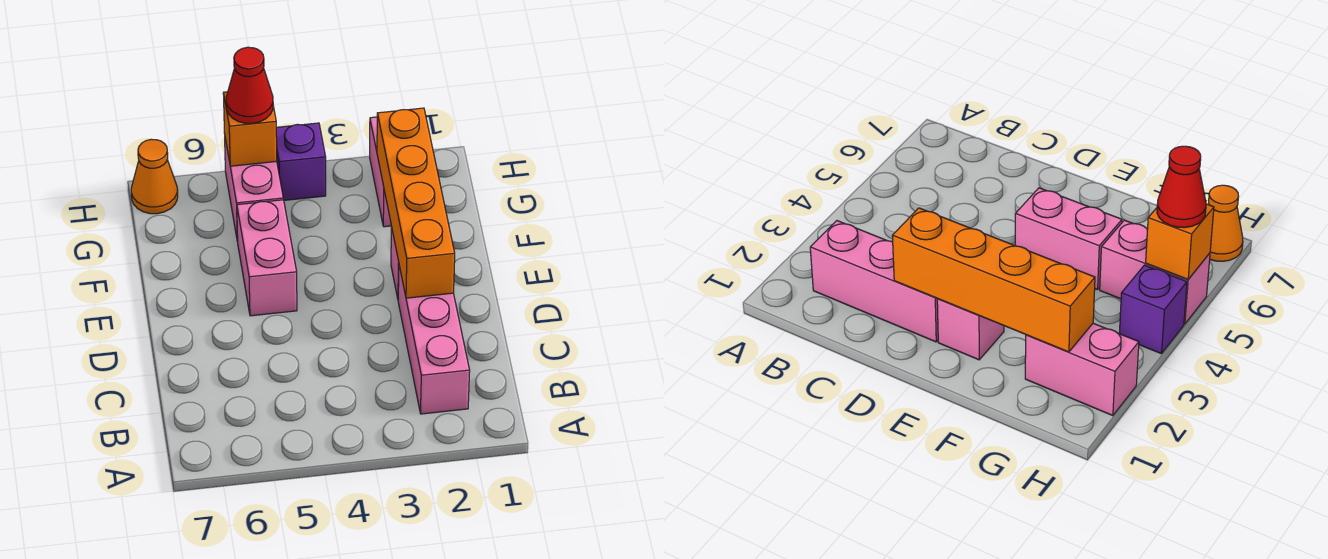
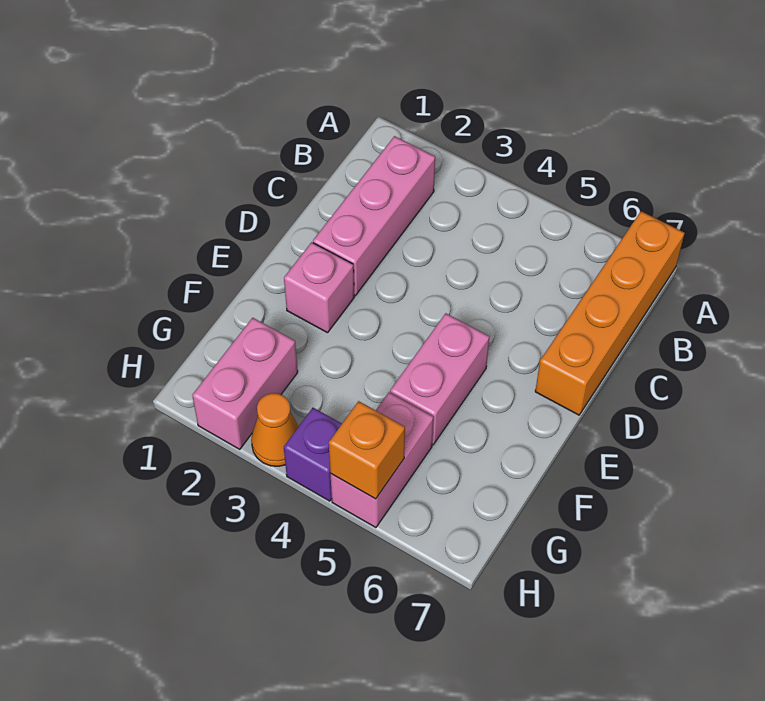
orange brick D2:G2 level 2 -> orange brick A7:D7 level 1
red cone H5 level 3 -> none
orange cone H7 level 1 -> orange cone H3 level 1

